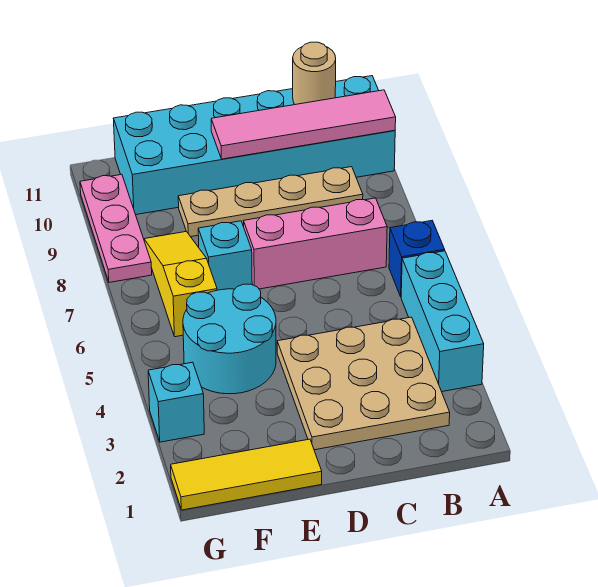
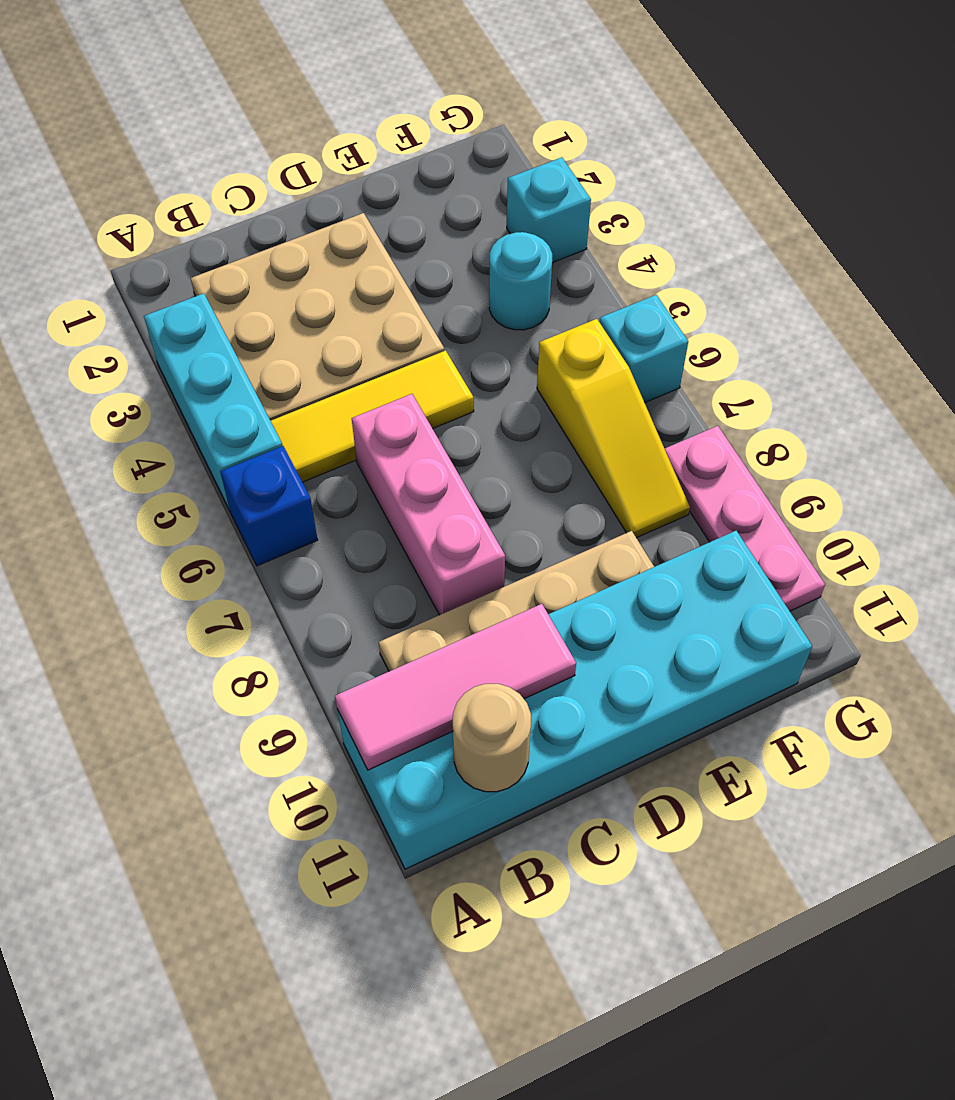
pink tile A10:D10 level 2 -> pink tile A10:C10 level 2
pink brick B7:D7 level 1 -> pink brick C6:C8 level 1
yellow tile E1:G1 level 1 -> yellow tile B5:D5 level 1
cyan round brick E4:F5 level 1 -> cyan round brick F4 level 1
cyan brick E7 level 1 -> cyan brick G6 level 1

